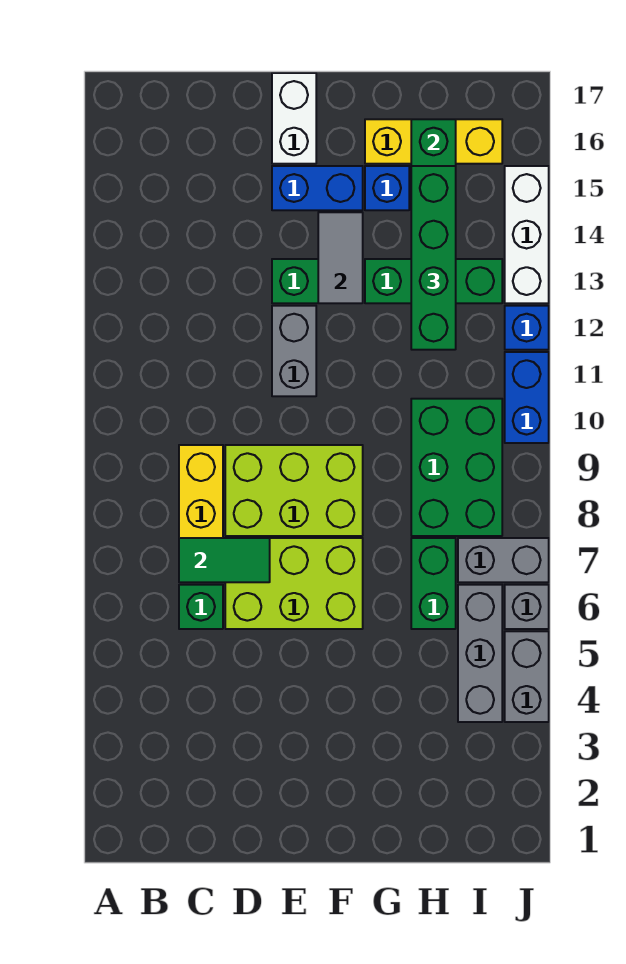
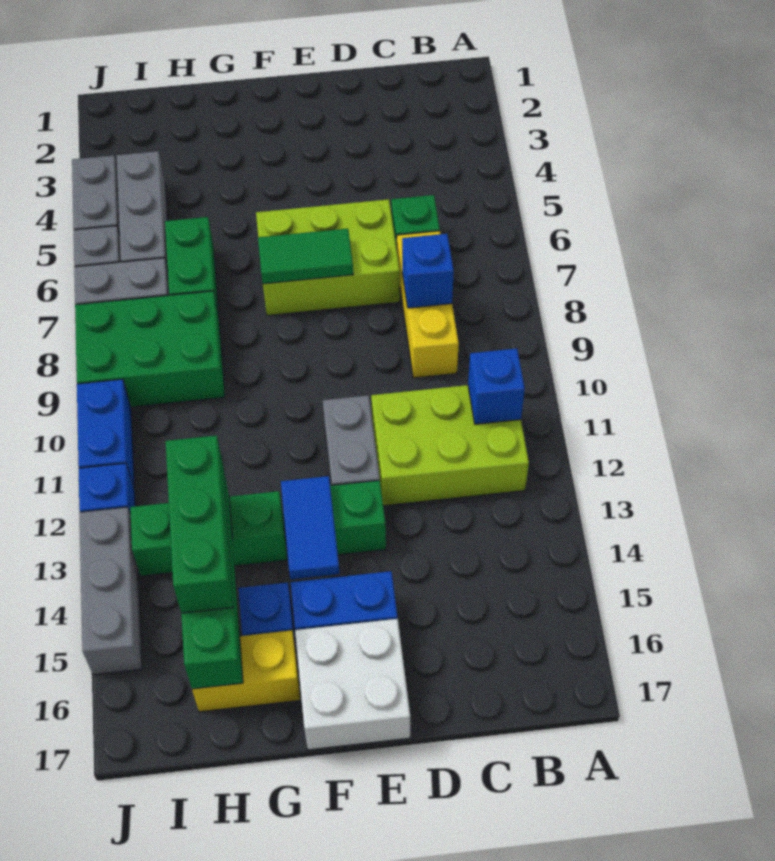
none -> blue brick B11 level 2
green tile C7:D7 level 2 -> green tile E7:F7 level 2
none -> blue brick C8 level 2
lime brick D8:F9 level 1 -> lime brick B11:D12 level 1
white brick E16:E17 level 1 -> white brick E16:F17 level 1
grey tile F13:F14 level 2 -> blue tile F13:F14 level 2
yellow brick G16:I16 level 1 -> yellow brick G16:H16 level 1
green brick H8:I10 level 1 -> green brick H8:J9 level 1
green brick H12:H15 level 3 -> green brick H13:H15 level 3
white brick J13:J15 level 1 -> grey brick J13:J15 level 1

